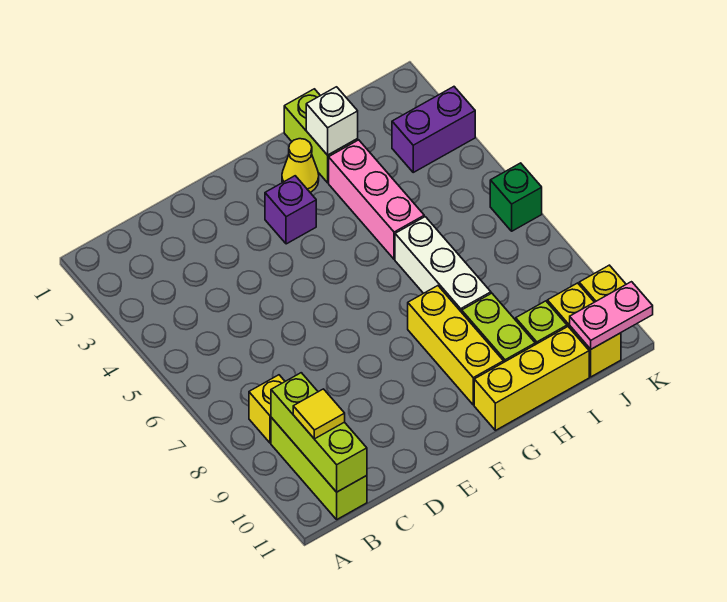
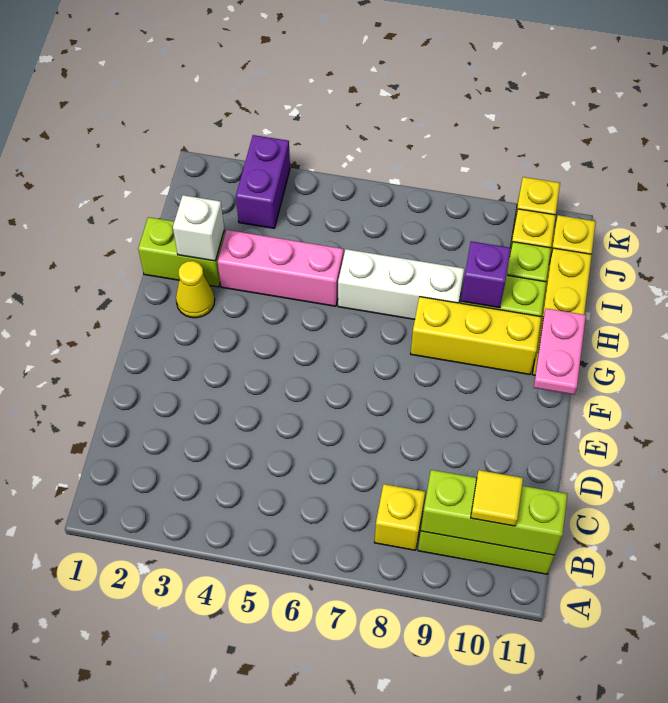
purple brick F3 level 1 -> purple brick H9 level 2
pink plate J11:K11 level 2 -> pink plate F11:G11 level 2
green brick K6 level 1 -> none

